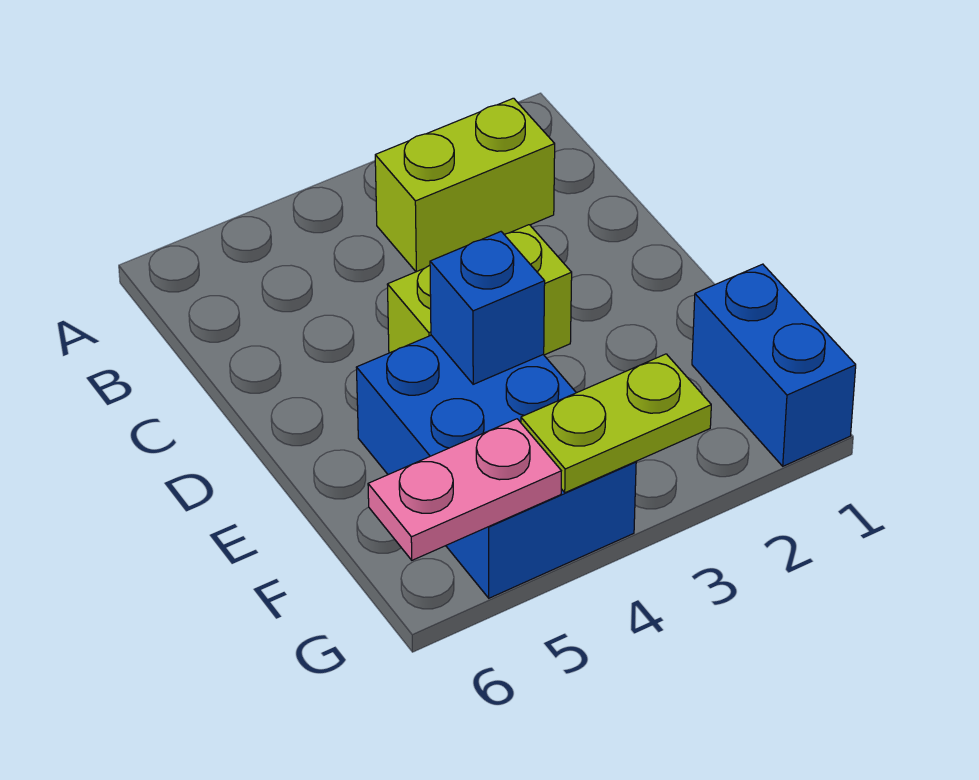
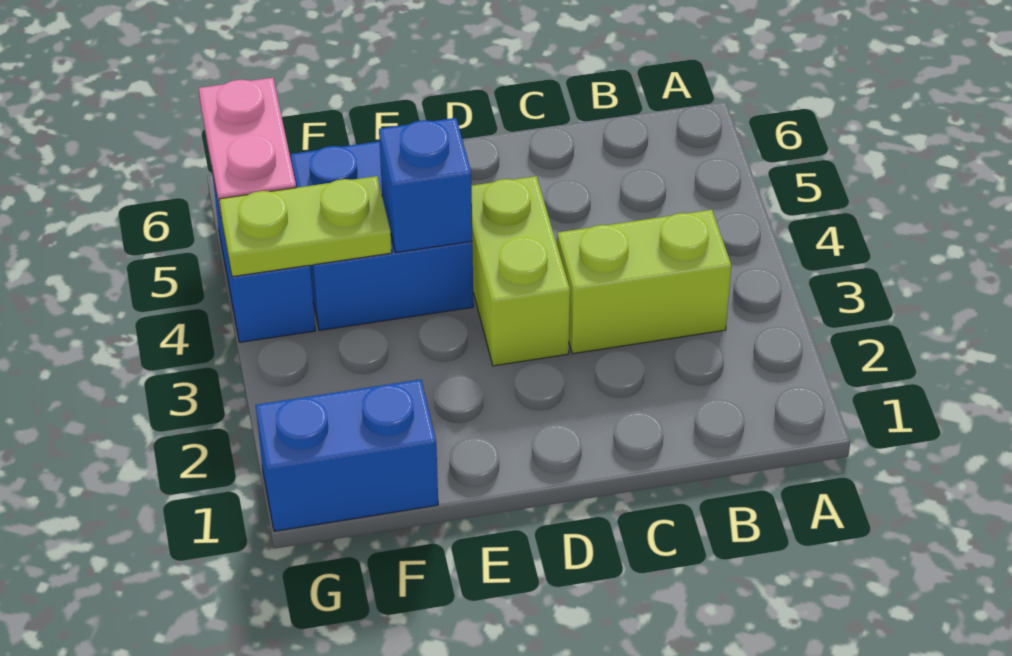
lime brick B2:B3 level 1 -> lime brick B3:C3 level 1
lime plate G3:G4 level 2 -> lime plate F4:G4 level 2

